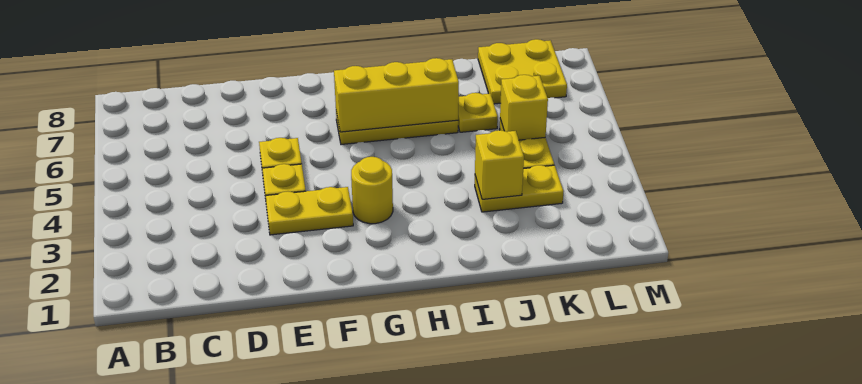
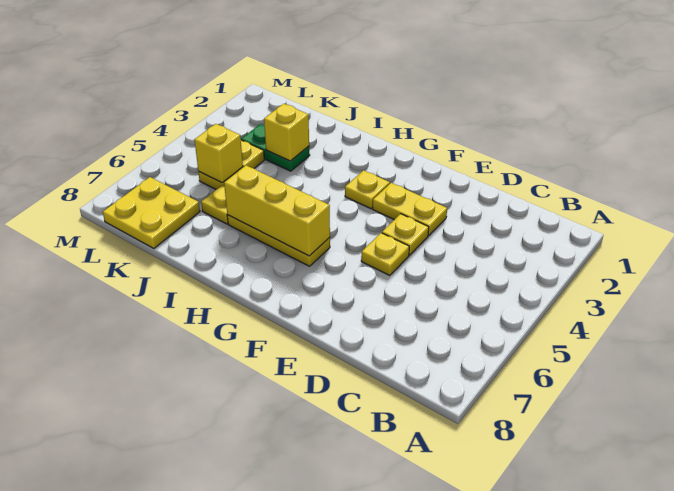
yellow round brick G3 level 1 -> yellow plate G3 level 1
yellow plate J3:K3 level 1 -> green plate J3:K3 level 1

